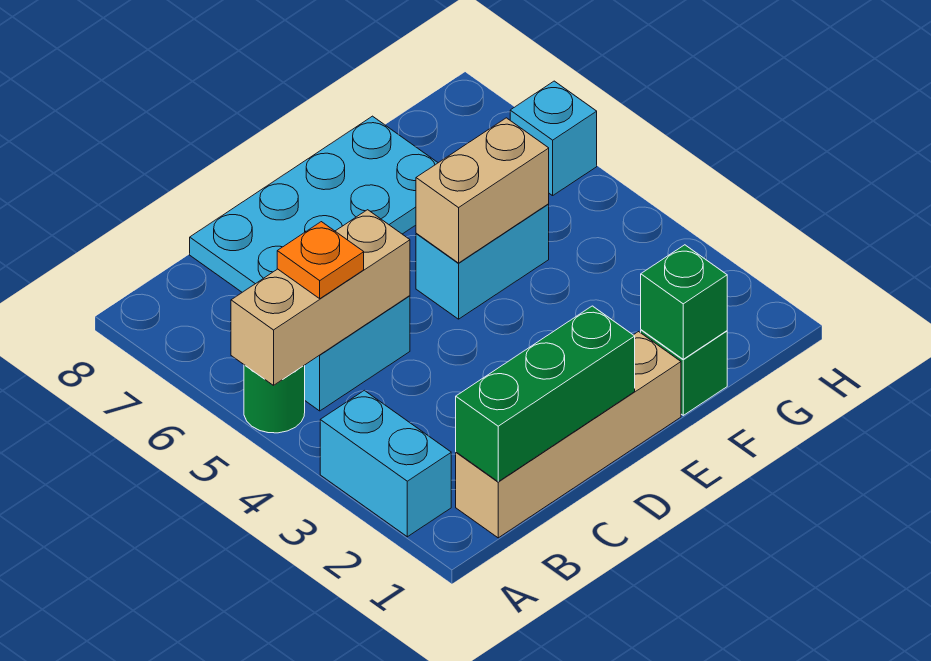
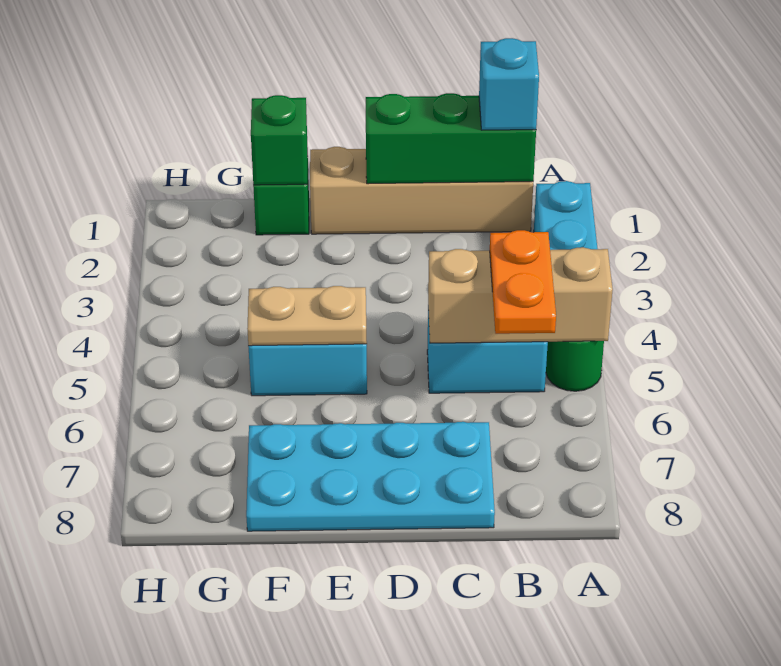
orange plate B5 level 3 -> orange plate B5:B6 level 3
tan brick E5:F5 level 2 -> tan plate E5:F5 level 2
cyan brick H6 level 1 -> cyan brick B1 level 3

